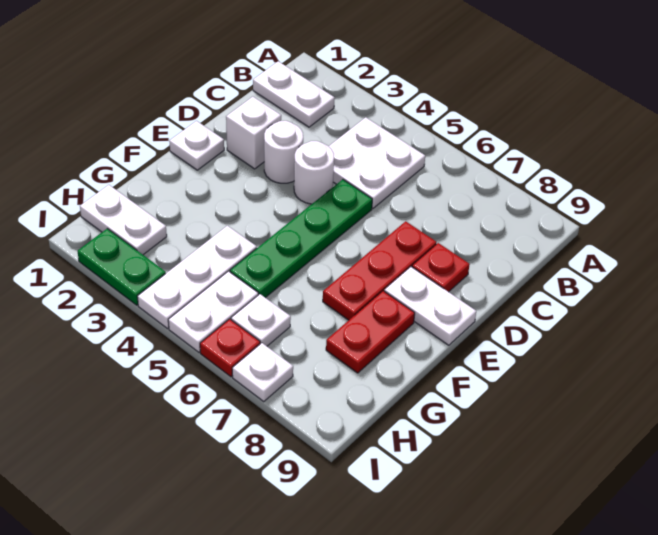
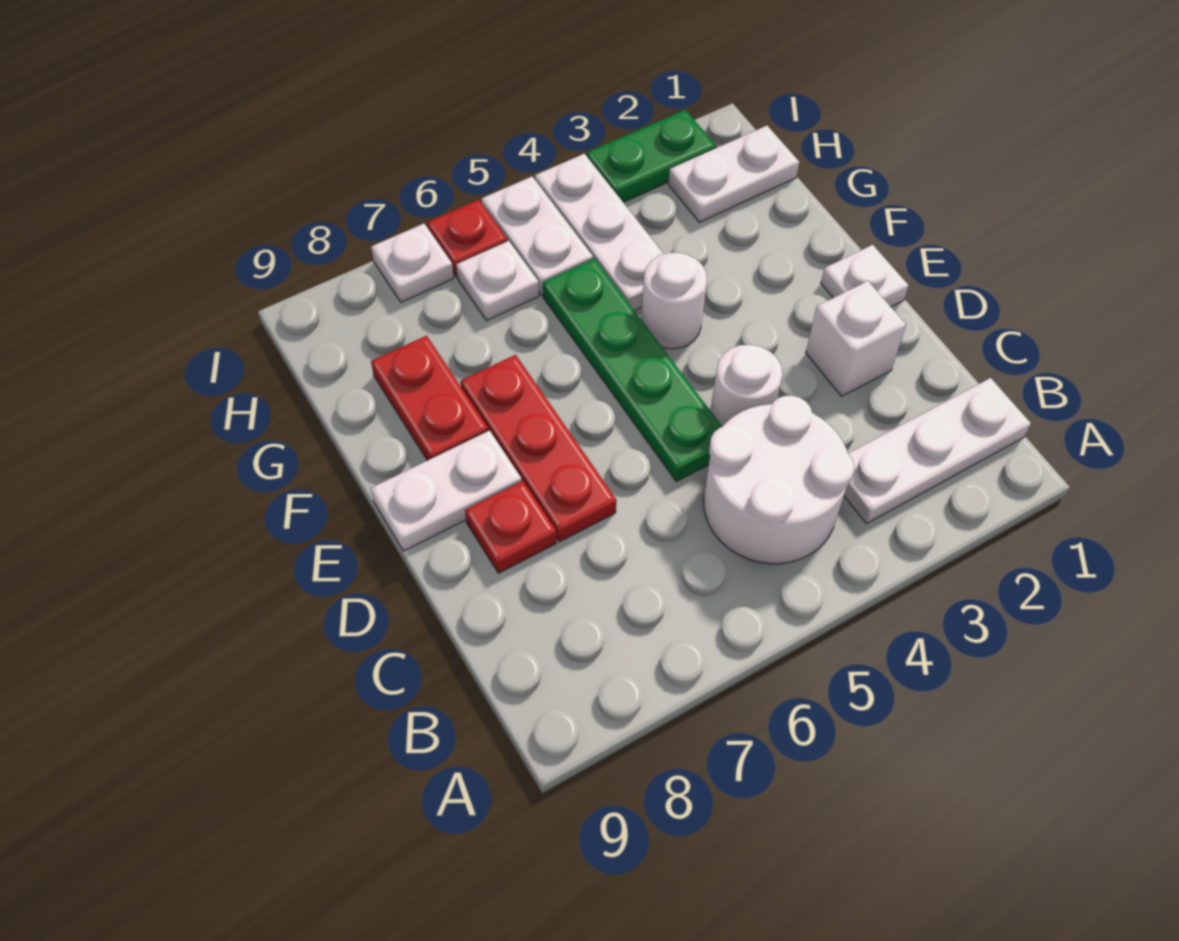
white plate B1:B2 level 1 -> white plate B1:B3 level 1
white plate B4:C5 level 1 -> white round brick B4:C5 level 1
white round brick D3 level 1 -> white round brick F4 level 1

